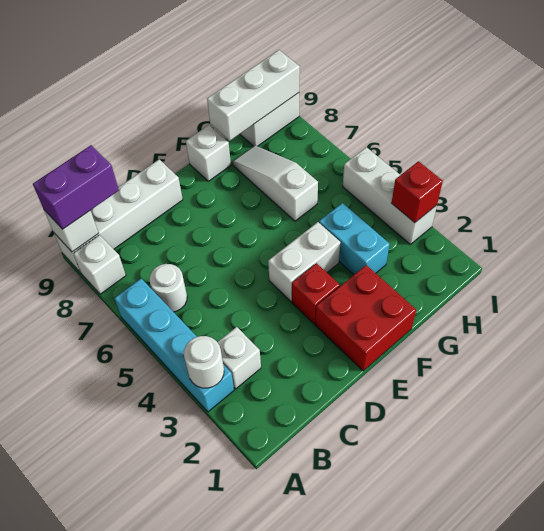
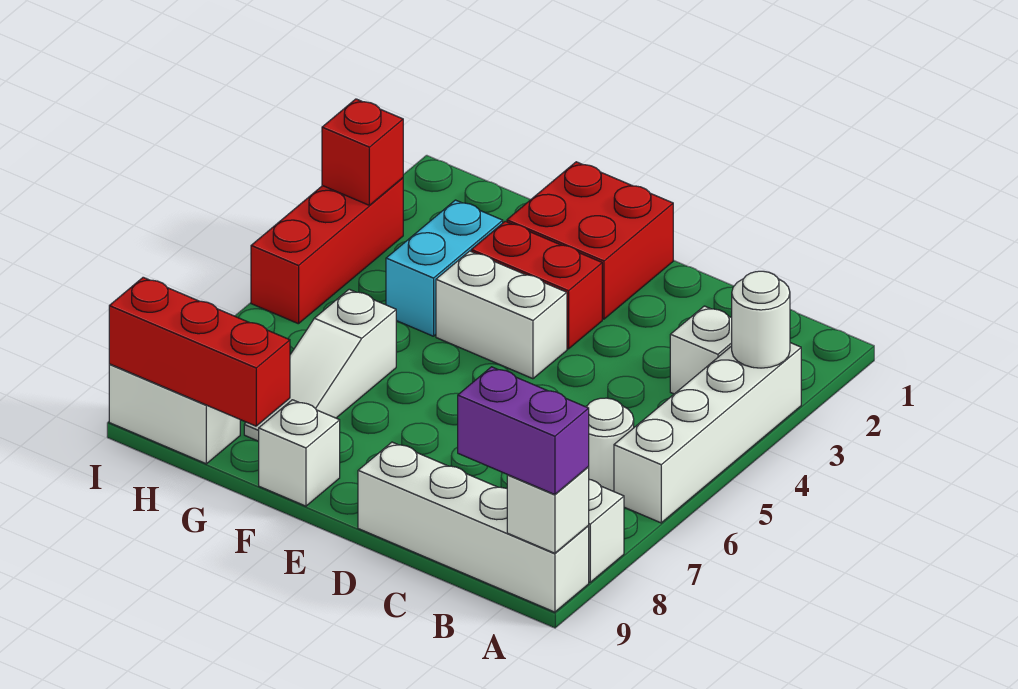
cyan brick A3:A6 level 1 -> white brick A3:A6 level 1
red brick E3 level 1 -> red brick E3:F3 level 1
white brick G9:I9 level 2 -> red brick G9:I9 level 2
white brick I3:I5 level 1 -> red brick I3:I5 level 1

